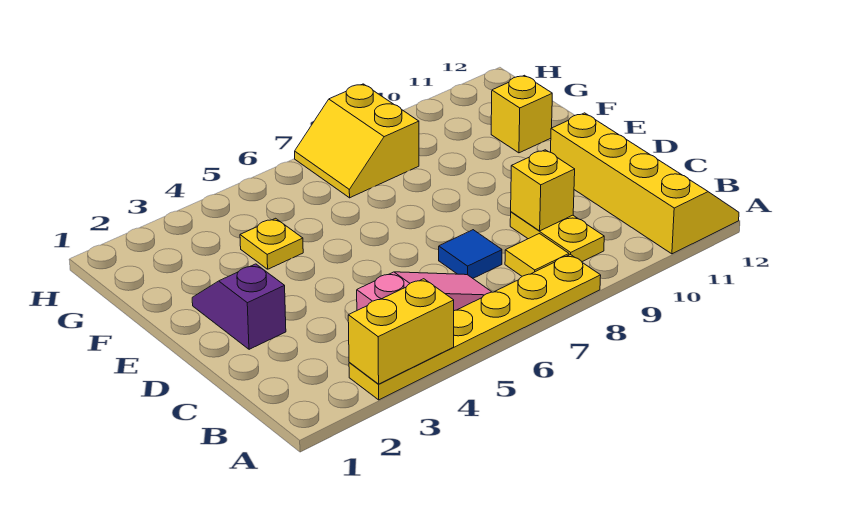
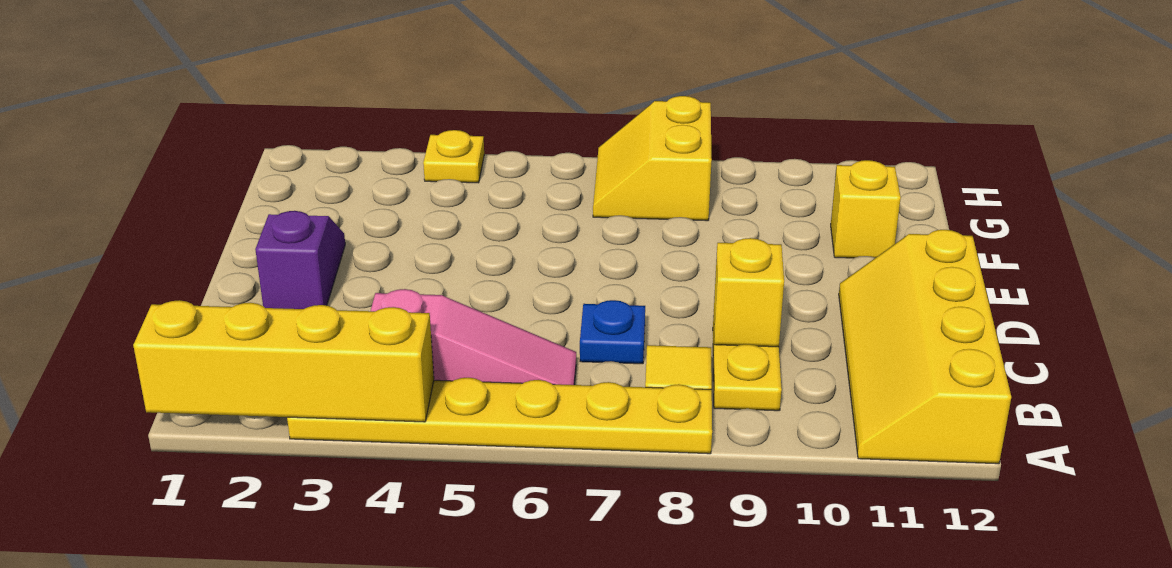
yellow brick A3:A4 level 2 -> yellow brick A1:A4 level 2
yellow slope A11:D12 level 1 top 11 -> yellow slope A11:D12 level 1 top 12
blue tile C7 level 1 -> blue plate C7 level 1
yellow plate F4 level 1 -> yellow plate H4 level 1

